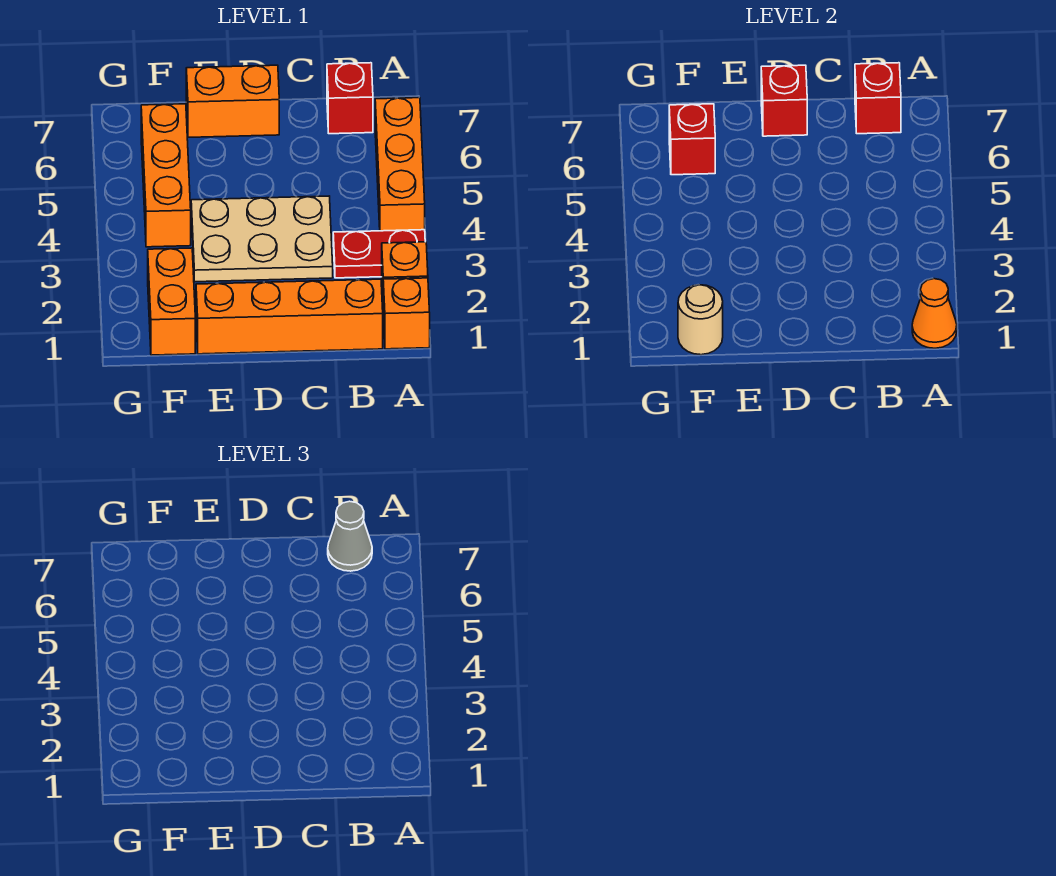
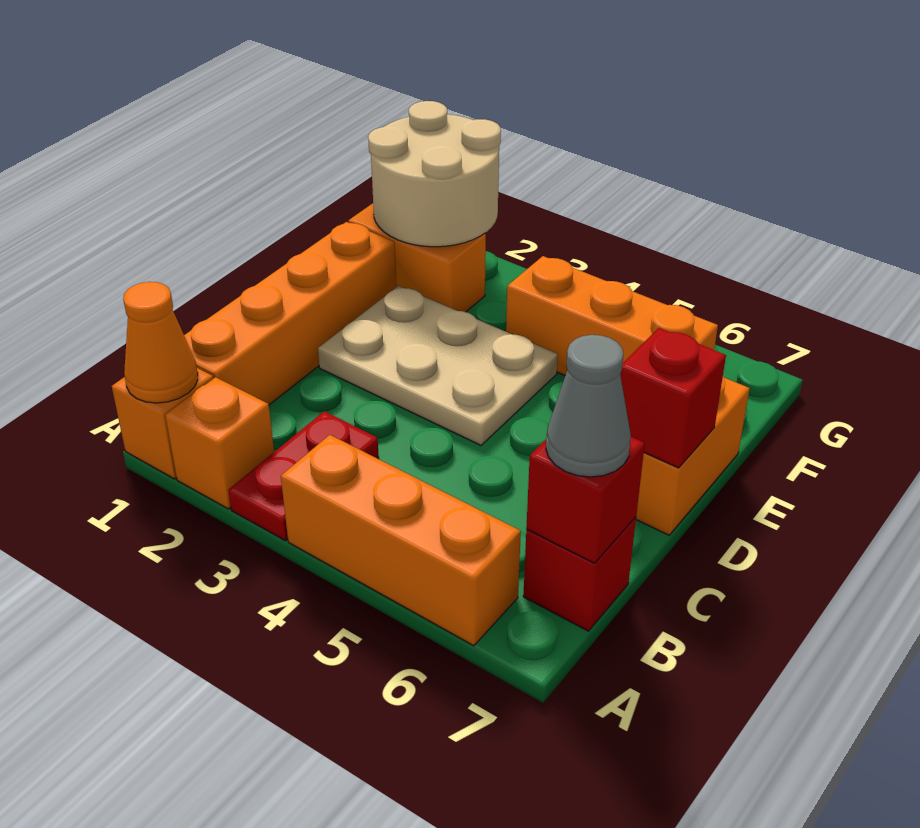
tan plate C3:E4 level 1 -> tan plate D2:E4 level 1
tan round brick F1 level 2 -> tan round brick F1:G2 level 2
red brick F6 level 2 -> none

